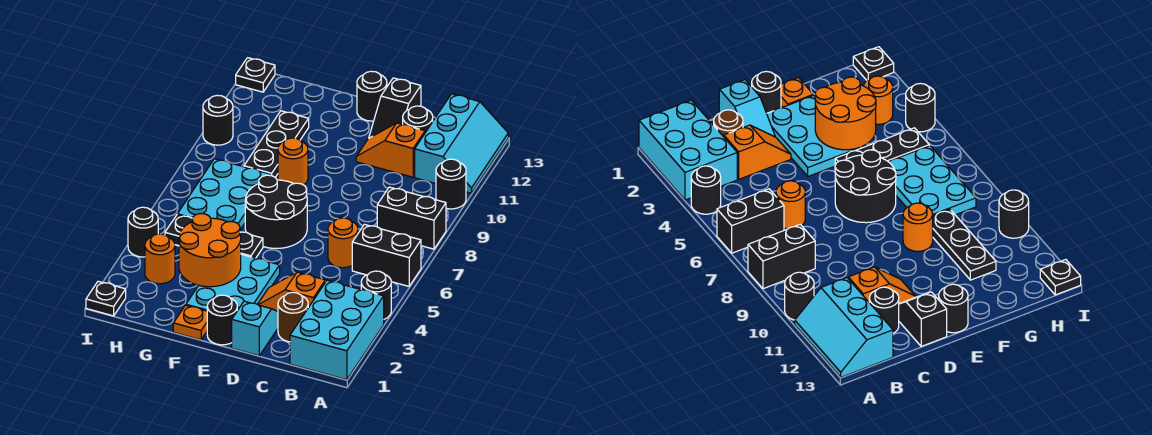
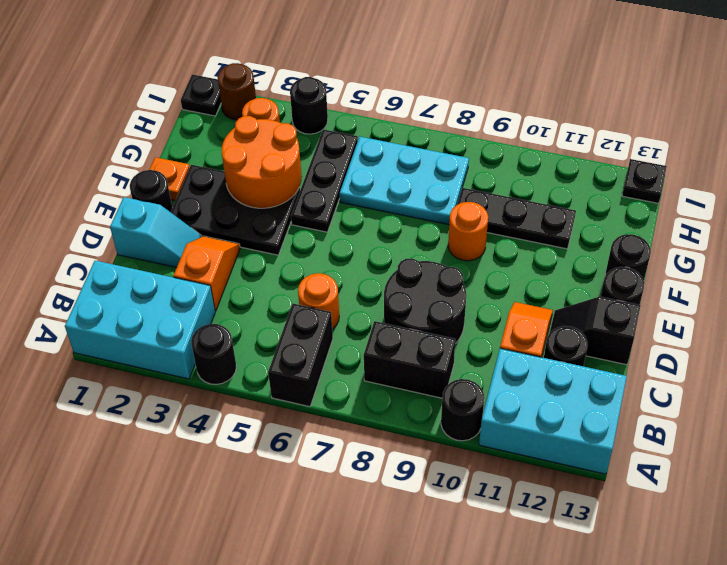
black brick A8:B8 level 1 -> black brick B8:B9 level 1
cyan slope A11:B13 level 1 top B -> cyan brick A11:B13 level 1
brown round brick C2 level 1 -> brown round brick I2 level 1
cyan plate E2:F4 level 1 -> black plate E2:F4 level 1
black round brick E6:F7 level 1 -> black round brick C8:D9 level 1
black round brick I10 level 1 -> black round brick F13 level 1

